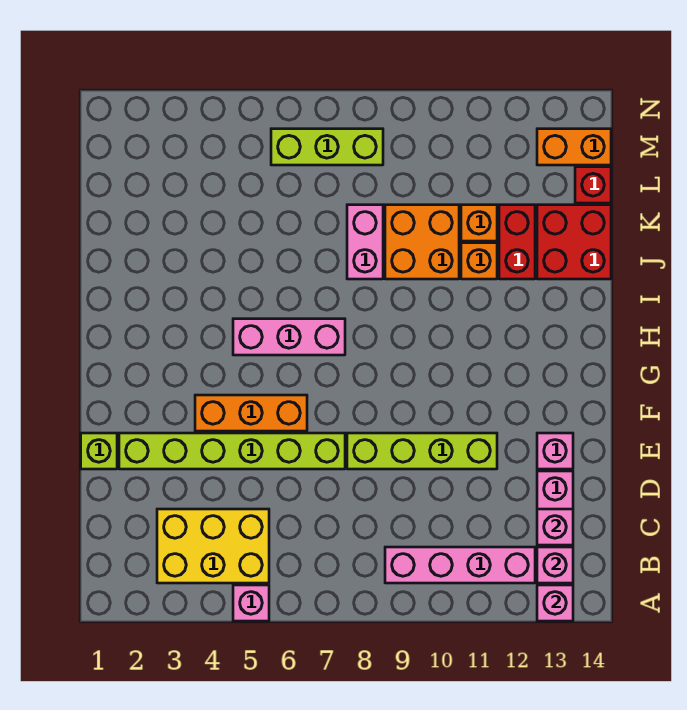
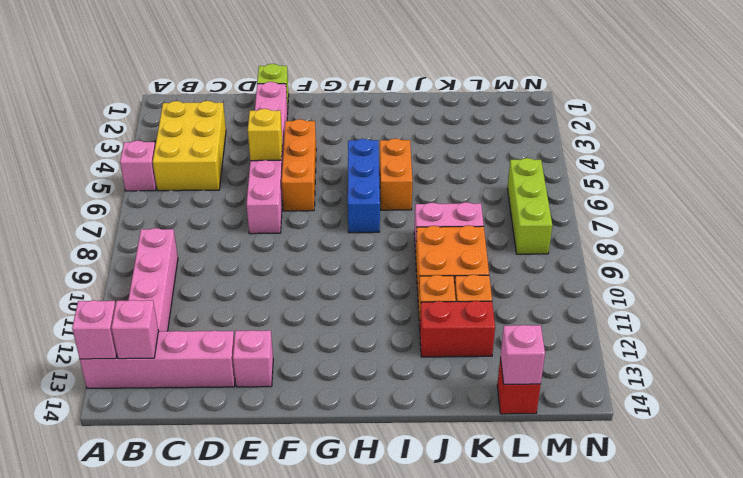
pink brick C13 level 2 -> pink brick L14 level 2
lime brick E2:E7 level 1 -> pink brick E2:E7 level 1
none -> yellow brick E5 level 2
lime brick E8:E11 level 1 -> none
pink brick H5:H7 level 1 -> blue brick H5:H7 level 1
red brick J13:K14 level 1 -> none
orange brick M13:M14 level 1 -> orange brick I5:I6 level 1

